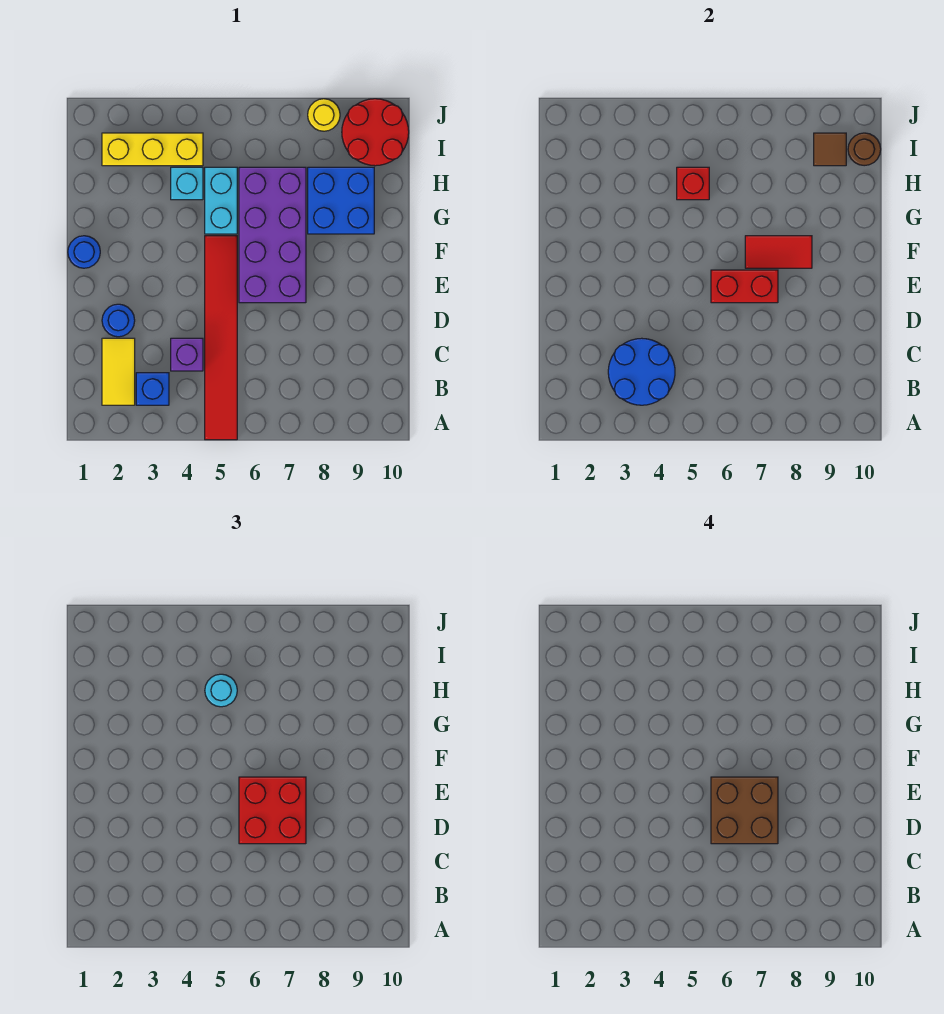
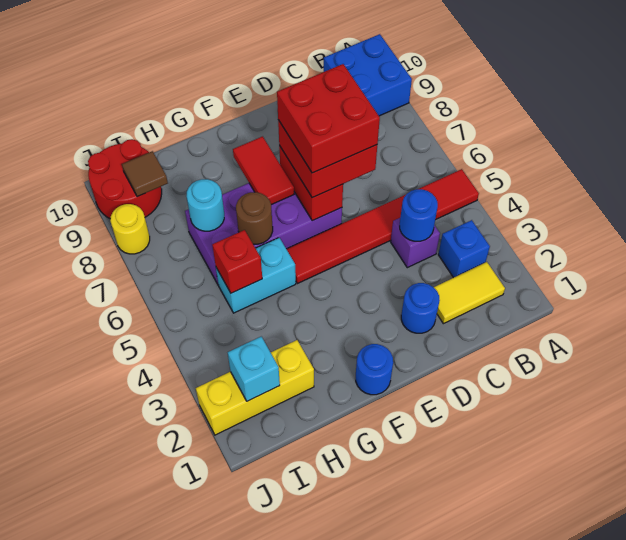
blue round brick B3:C4 level 2 -> blue round brick C4 level 2
brown brick D6:E7 level 4 -> red brick D6:E7 level 4
blue brick G8:H9 level 1 -> blue brick A9:B10 level 1
cyan brick H4 level 1 -> cyan brick I2 level 2
cyan round brick H5 level 3 -> cyan round brick H7 level 2
yellow brick I2:I4 level 1 -> yellow brick H2:J2 level 1
brown round brick I10 level 2 -> brown round brick G6 level 2

